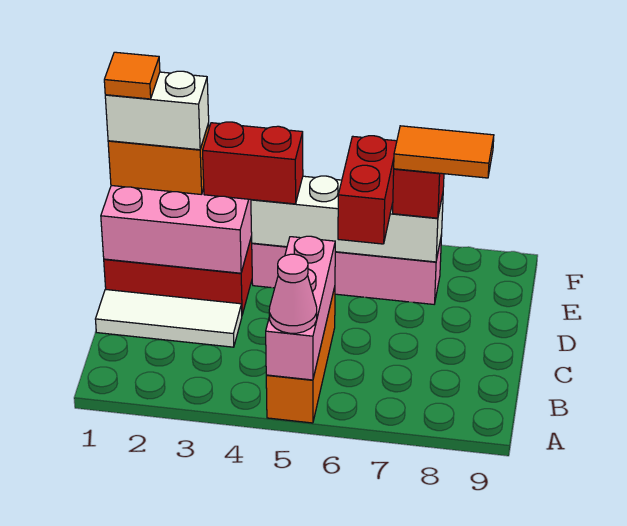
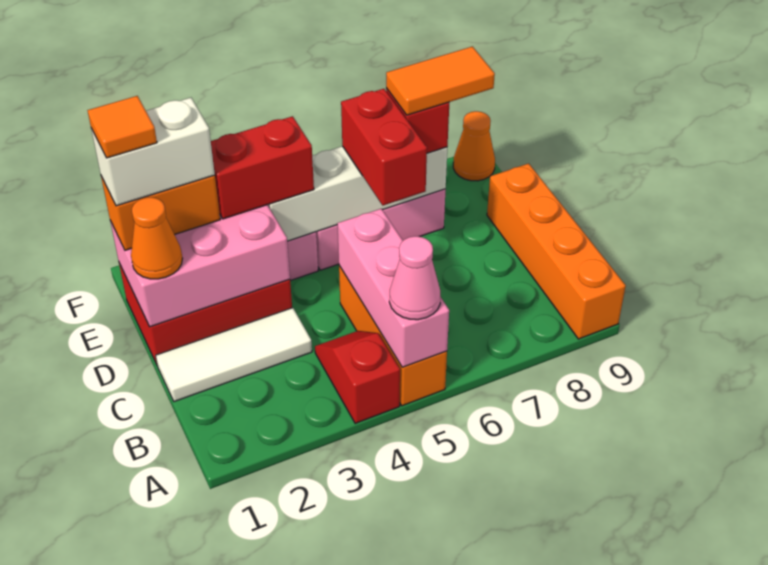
none -> red slope A4:B4 level 1 top A
none -> orange brick A9:D9 level 1
none -> orange cone D1 level 3
none -> orange cone F9 level 1

